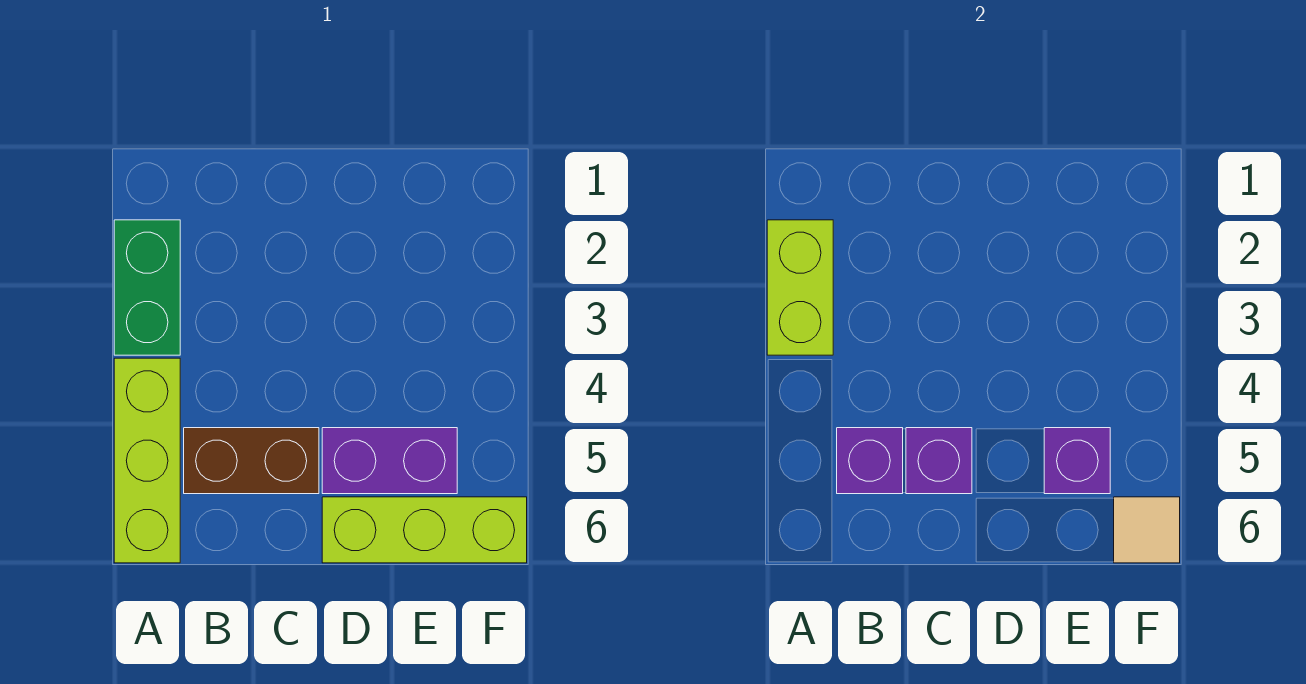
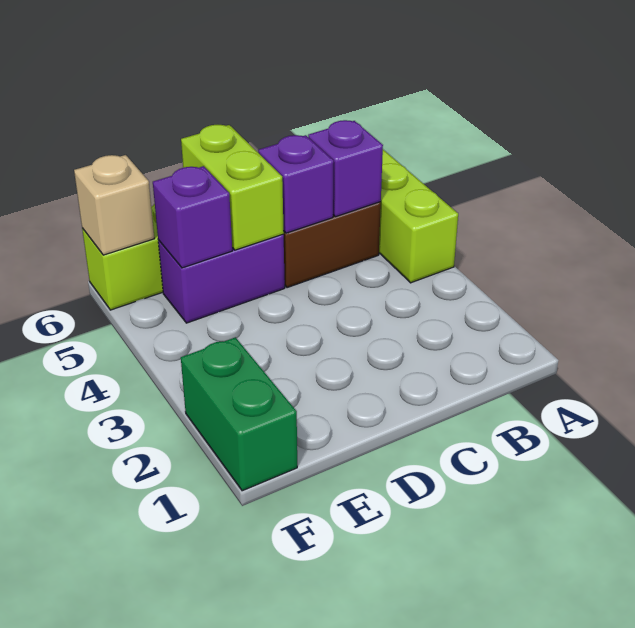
green brick A2:A3 level 1 -> green brick F1:F2 level 1
lime brick A2:A3 level 2 -> lime brick D5:D6 level 2
tan tile F6 level 2 -> tan brick F6 level 2

